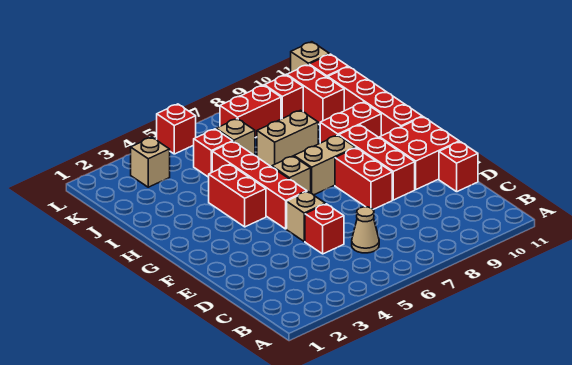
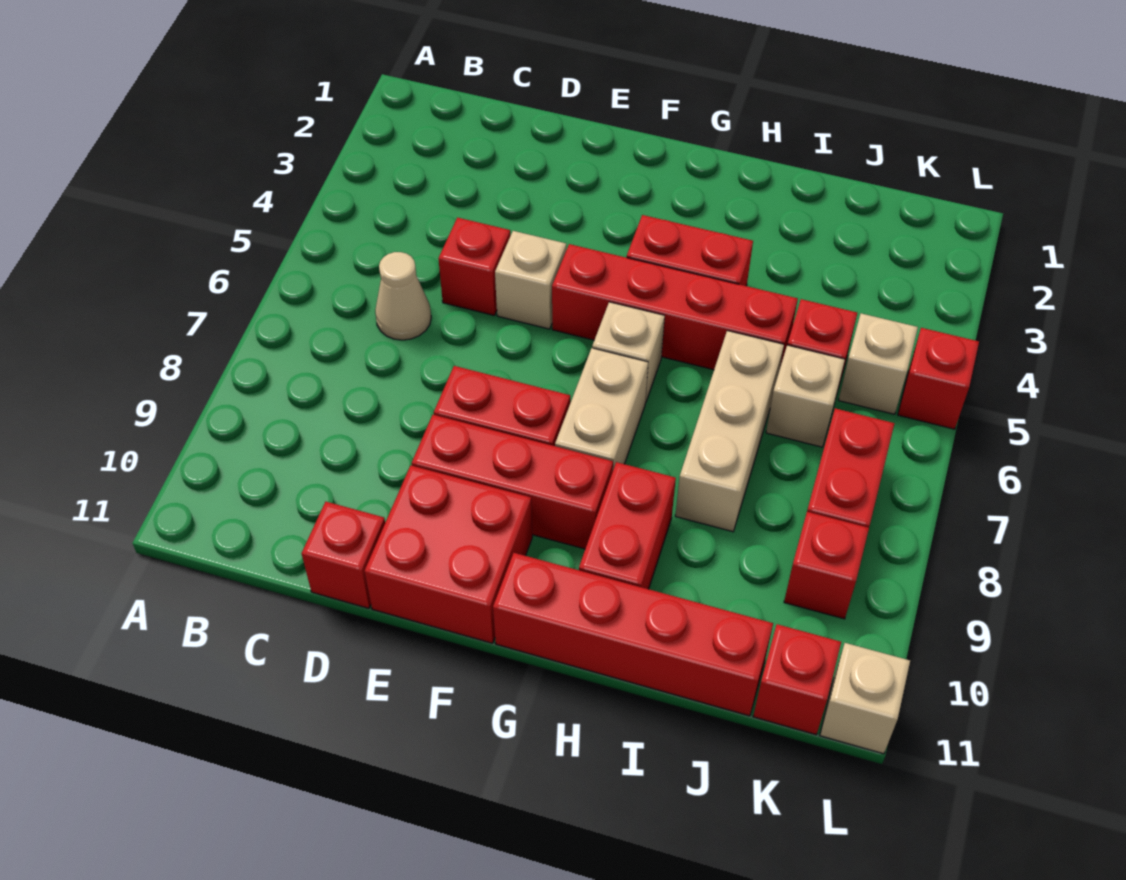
tan brick I7:I8 level 1 -> tan brick I6:I8 level 1
red brick J10:K10 level 1 -> none
tan brick K3 level 1 -> tan brick K5 level 1

